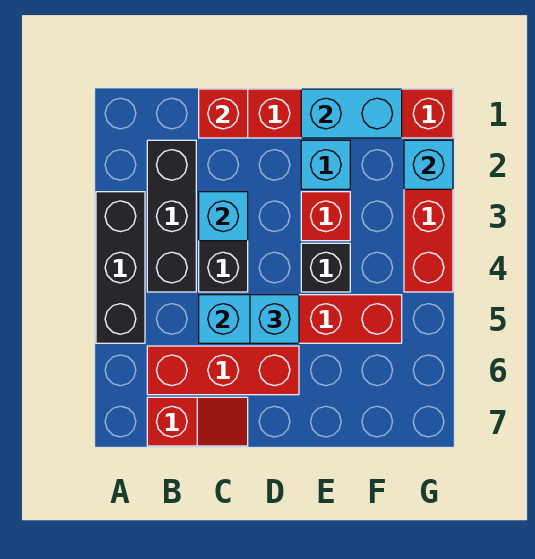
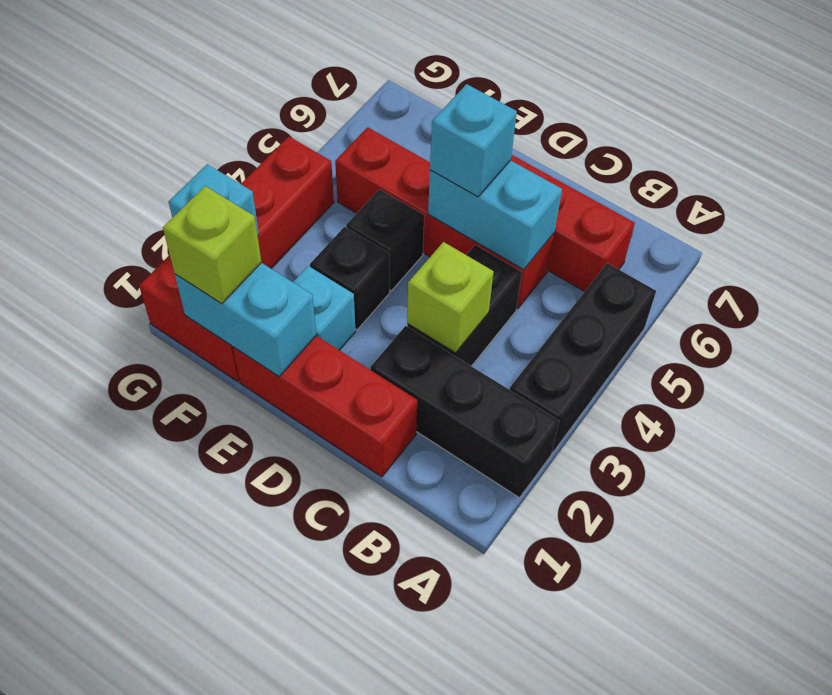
black brick B2:B4 level 1 -> black brick A2:C2 level 1
red slope B7:C7 level 1 top B -> none
red brick C1 level 2 -> none
cyan brick C3 level 2 -> lime brick C3 level 2
red brick E3 level 1 -> black brick E3 level 1
none -> lime brick F1 level 3

